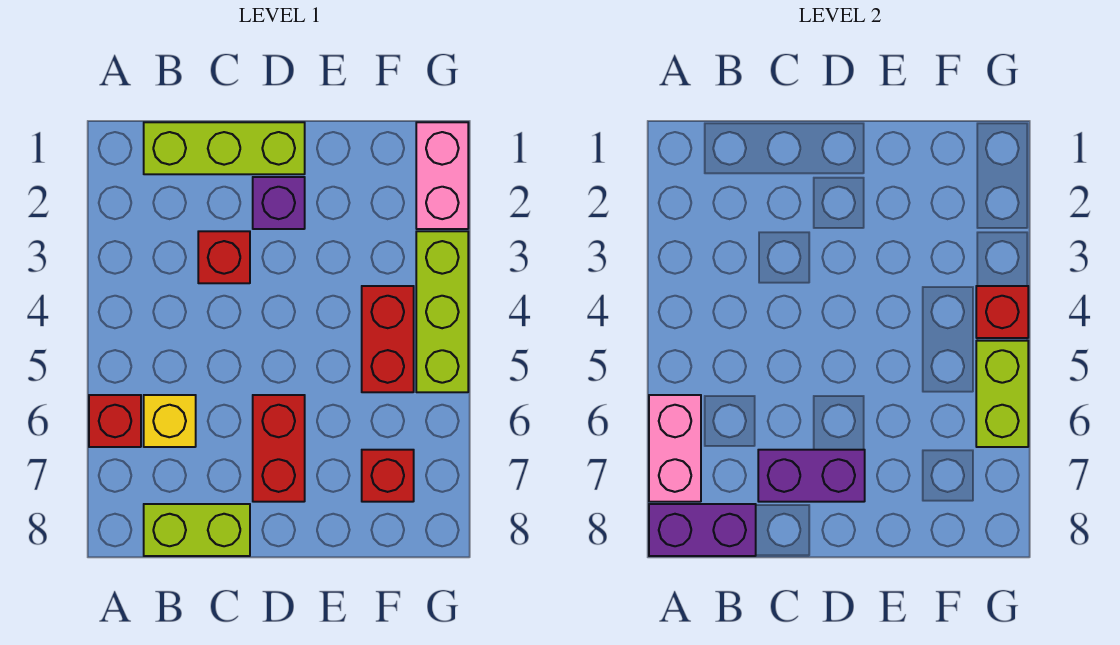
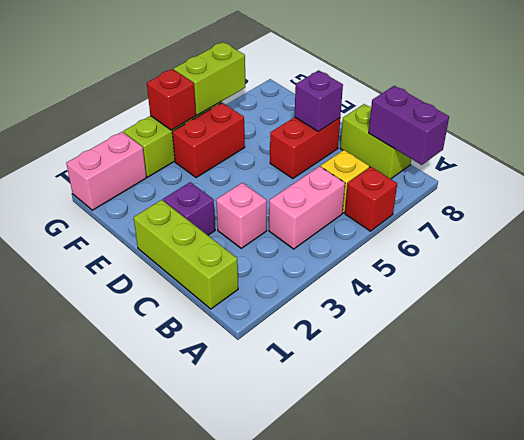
pink brick A6:A7 level 2 -> pink brick B4:B5 level 1
red brick C3 level 1 -> pink brick C3 level 1
purple brick C7:D7 level 2 -> purple brick D7 level 2
red brick F7 level 1 -> none

